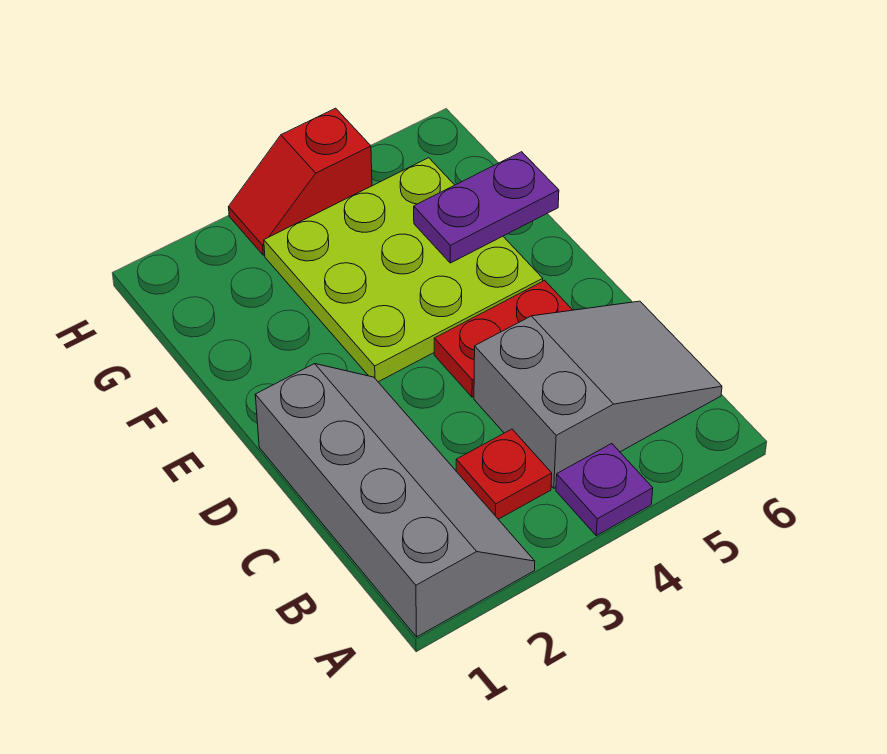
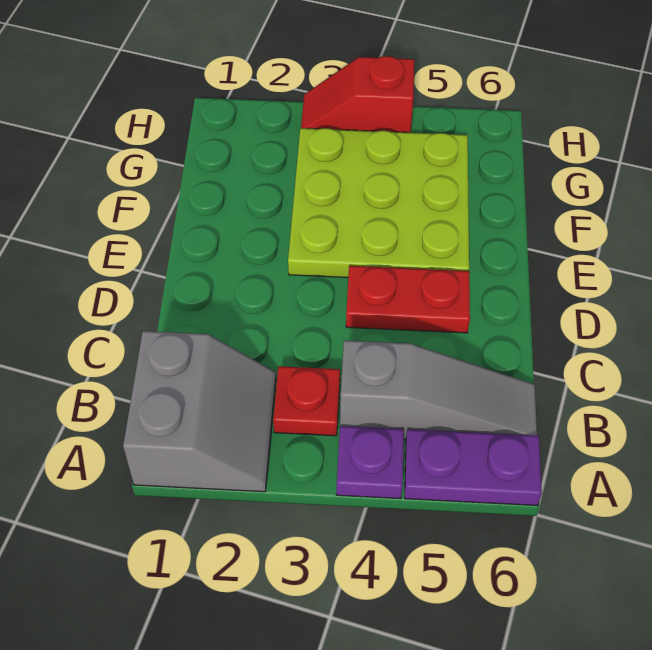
grey slope A1:D2 level 1 top 1 -> grey slope A1:B2 level 1 top 1
grey slope B4:C6 level 1 top 4 -> grey slope B4:B6 level 1 top 4
purple plate F5:F6 level 2 -> purple plate A5:A6 level 1

